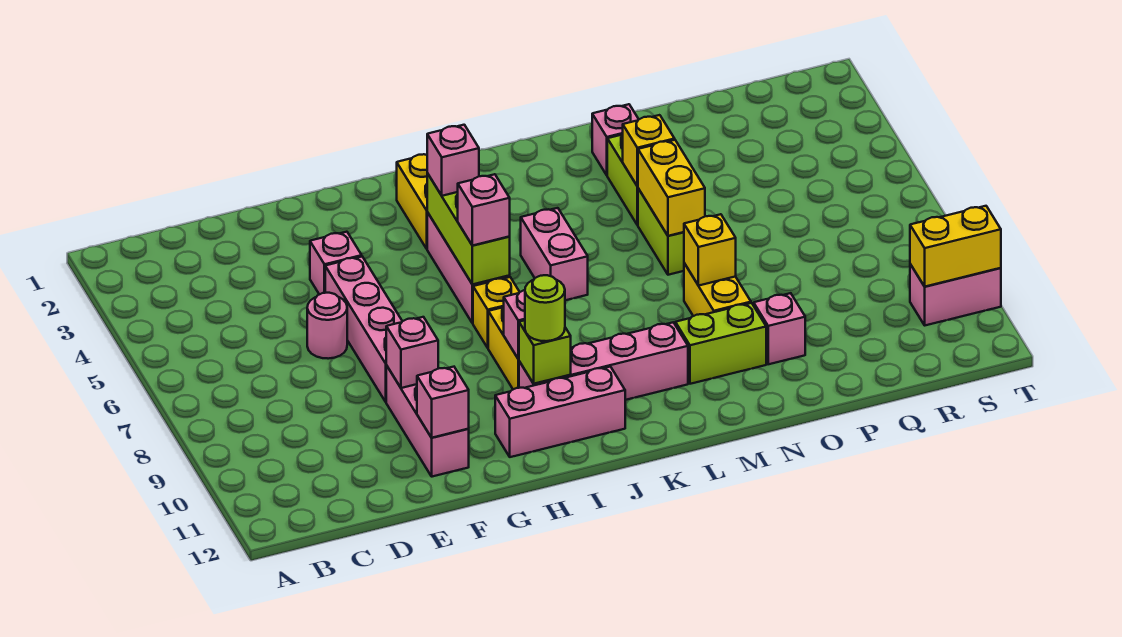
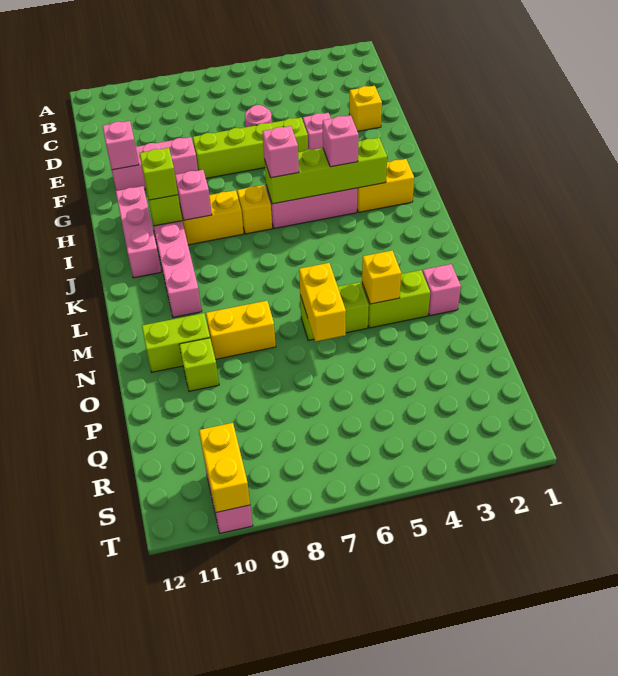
pink brick F5:F8 level 1 -> lime brick F5:F8 level 1
pink brick F9 level 2 -> none
lime brick I4:I6 level 2 -> lime brick I3:I6 level 2
lime round brick I10 level 3 -> lime brick I10 level 3
pink brick K5:K6 level 1 -> none
lime brick M10:N10 level 1 -> lime brick N10:N11 level 1
yellow brick N5:N6 level 2 -> yellow brick N6:O6 level 2
yellow brick N8 level 2 -> yellow brick E2 level 1
pink brick O10 level 1 -> lime brick O10 level 1

